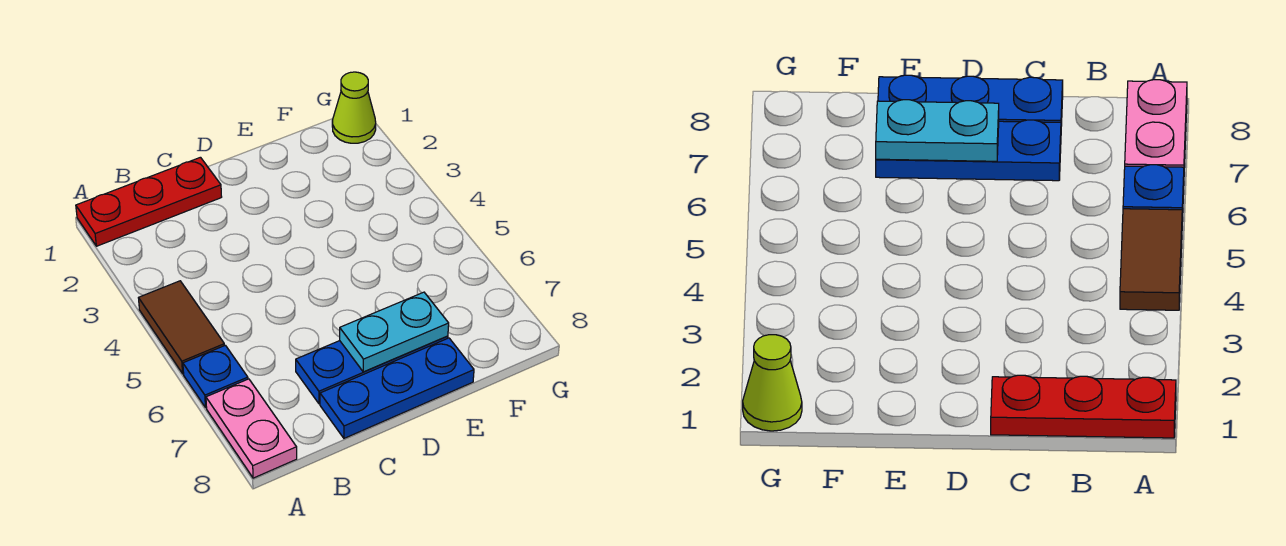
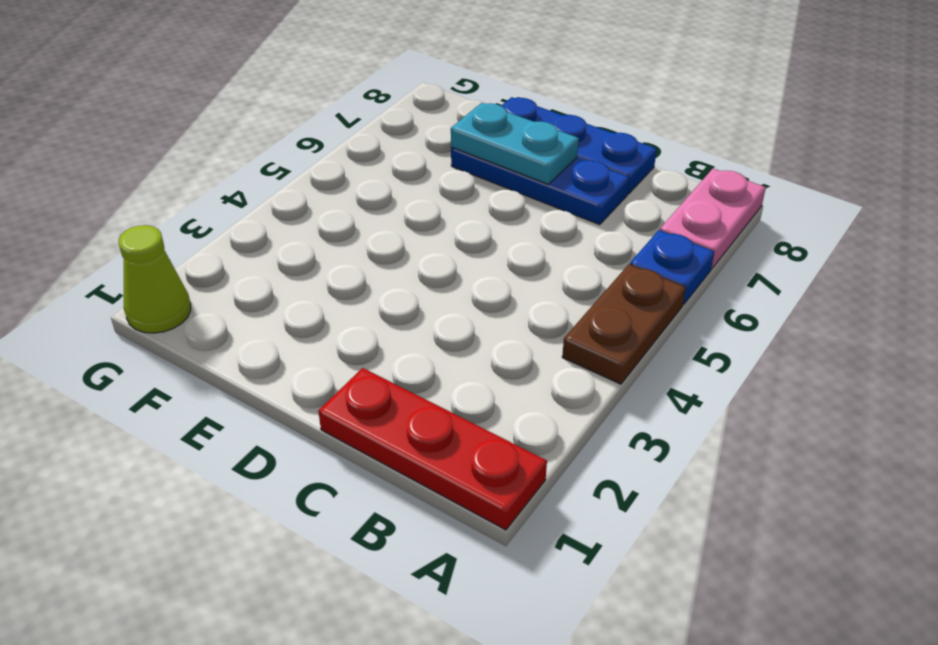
brown tile A4:A5 level 1 -> brown plate A4:A5 level 1

